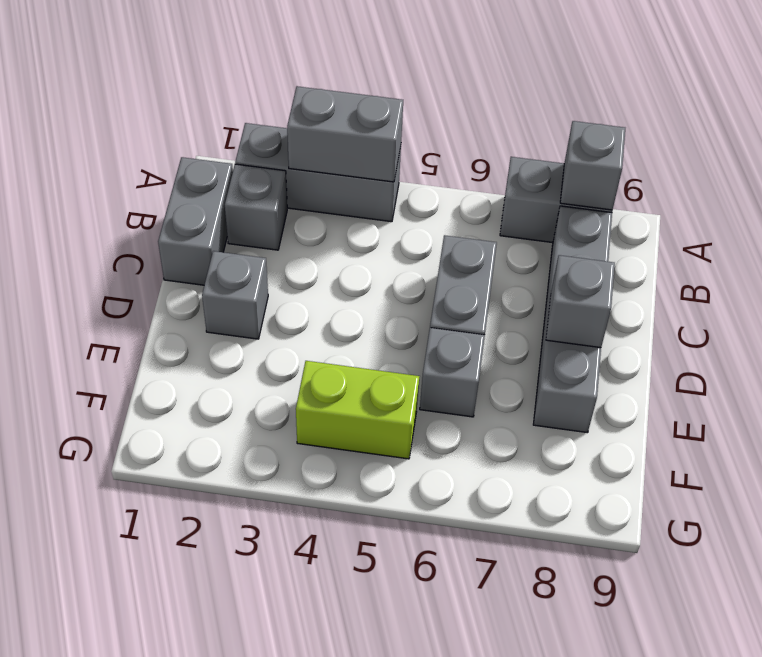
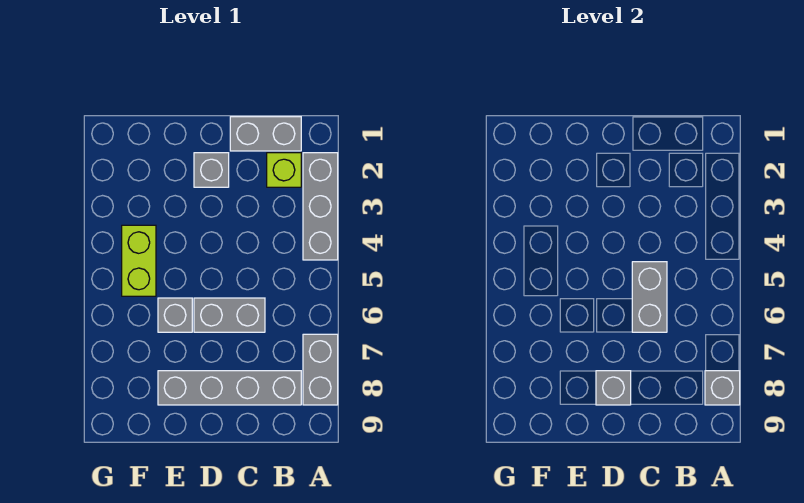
grey brick A3:A4 level 2 -> grey brick C5:C6 level 2
grey brick B2 level 1 -> lime brick B2 level 1

